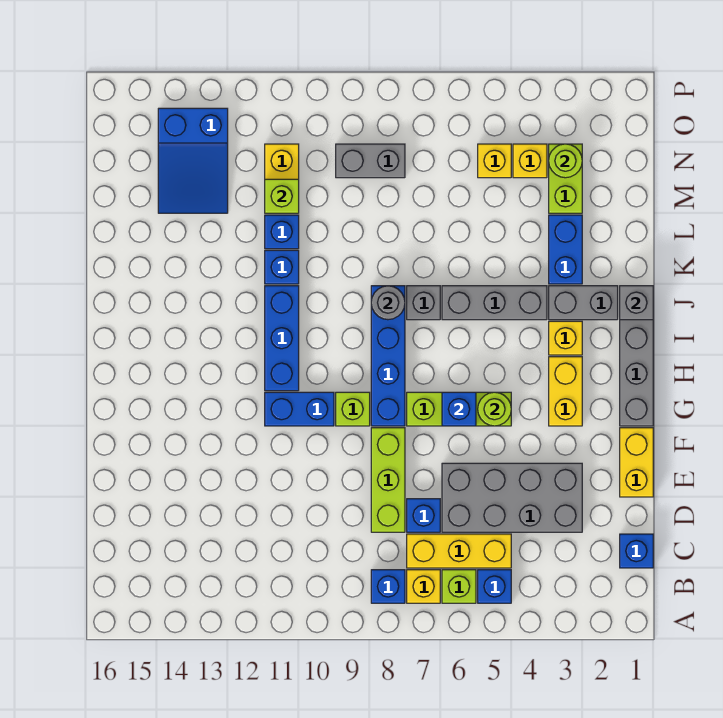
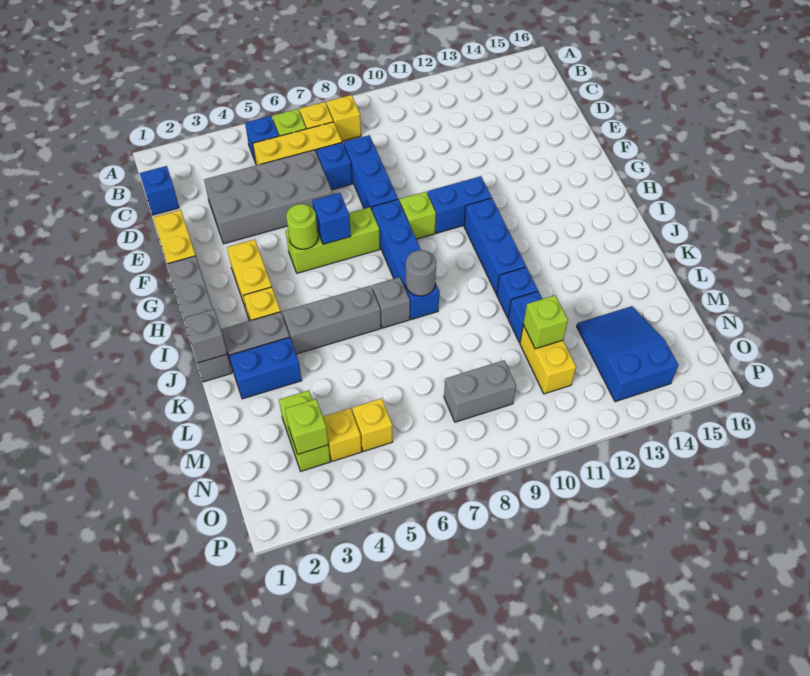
blue brick B8 level 1 -> yellow brick B8 level 1
lime brick D8:F8 level 1 -> blue brick D8:F8 level 1
blue brick K3:L3 level 1 -> blue brick K2:K3 level 1
lime round brick N3 level 2 -> lime brick N3 level 2

